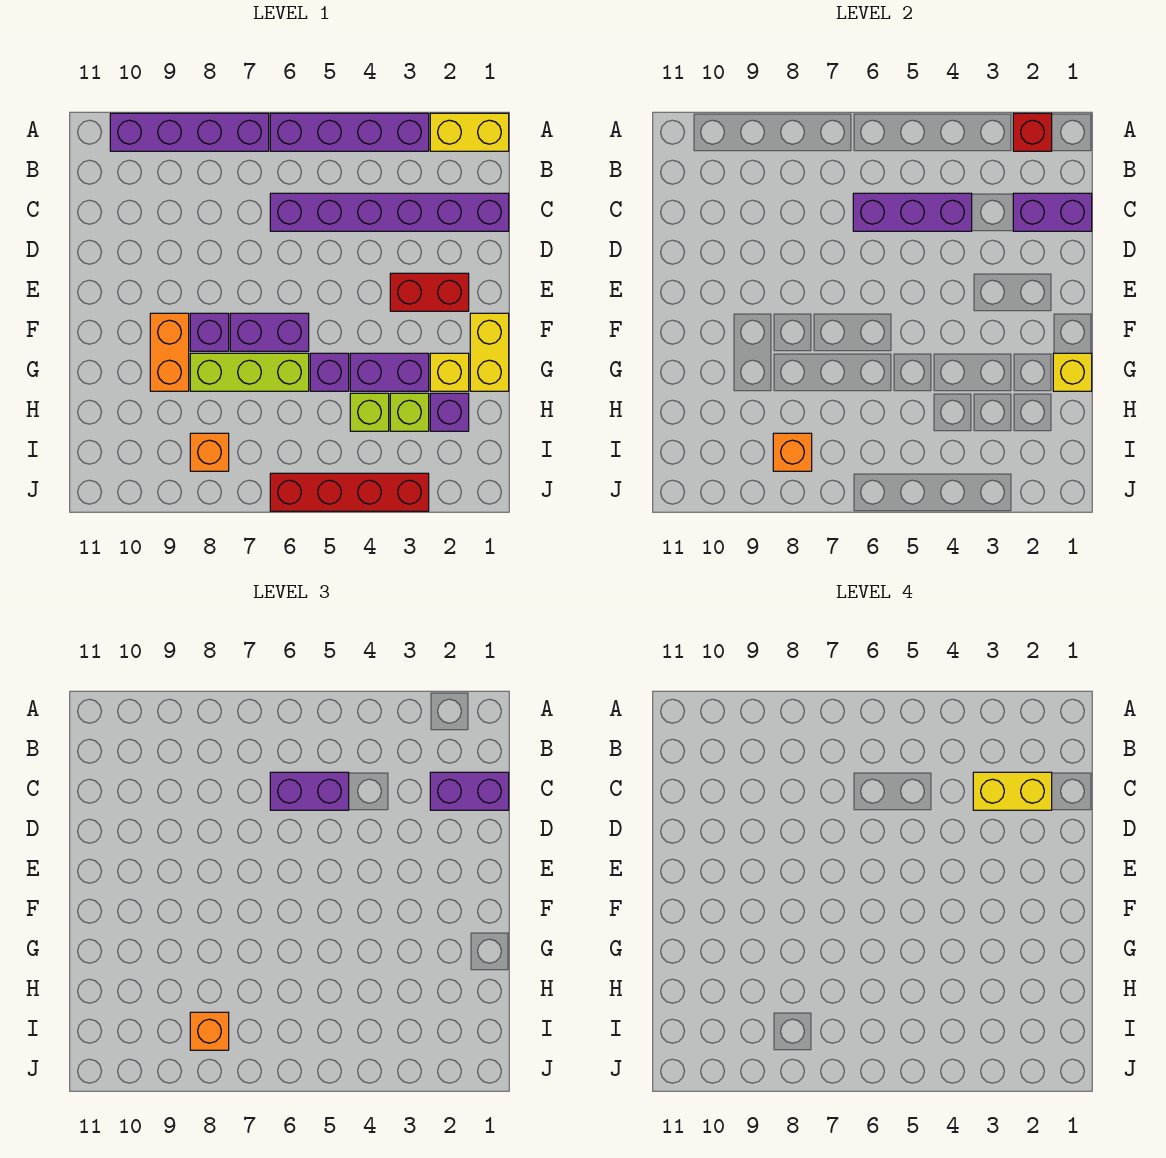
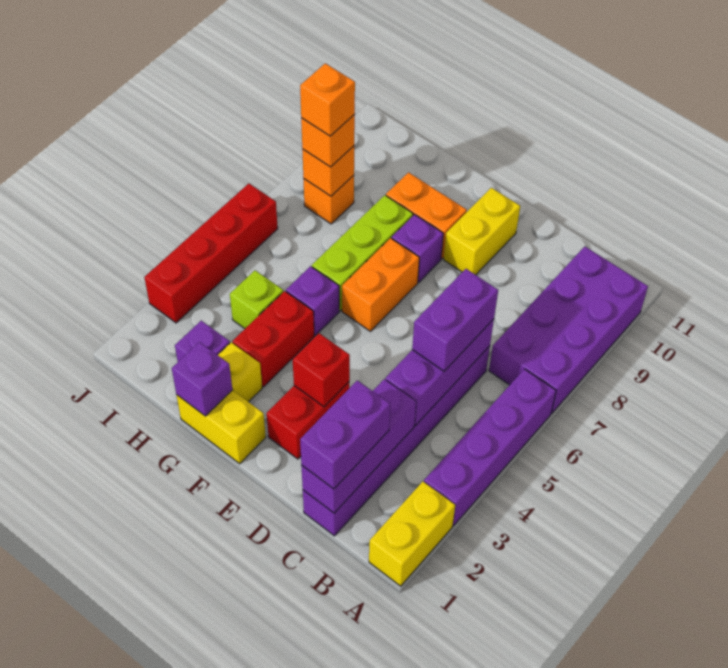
red brick A2 level 2 -> red brick E3 level 2
purple brick A7:A10 level 1 -> purple brick A7:B10 level 1
purple brick C1:C2 level 2 -> purple brick C1:C3 level 2
yellow brick C2:C3 level 4 -> yellow brick E9:E10 level 1
purple brick F6:F7 level 1 -> orange brick F6:F7 level 1
yellow brick G1 level 2 -> purple brick G1 level 2
purple brick G3:G4 level 1 -> red brick G3:G4 level 1
lime brick H3 level 1 -> none
none -> orange brick I8 level 4

